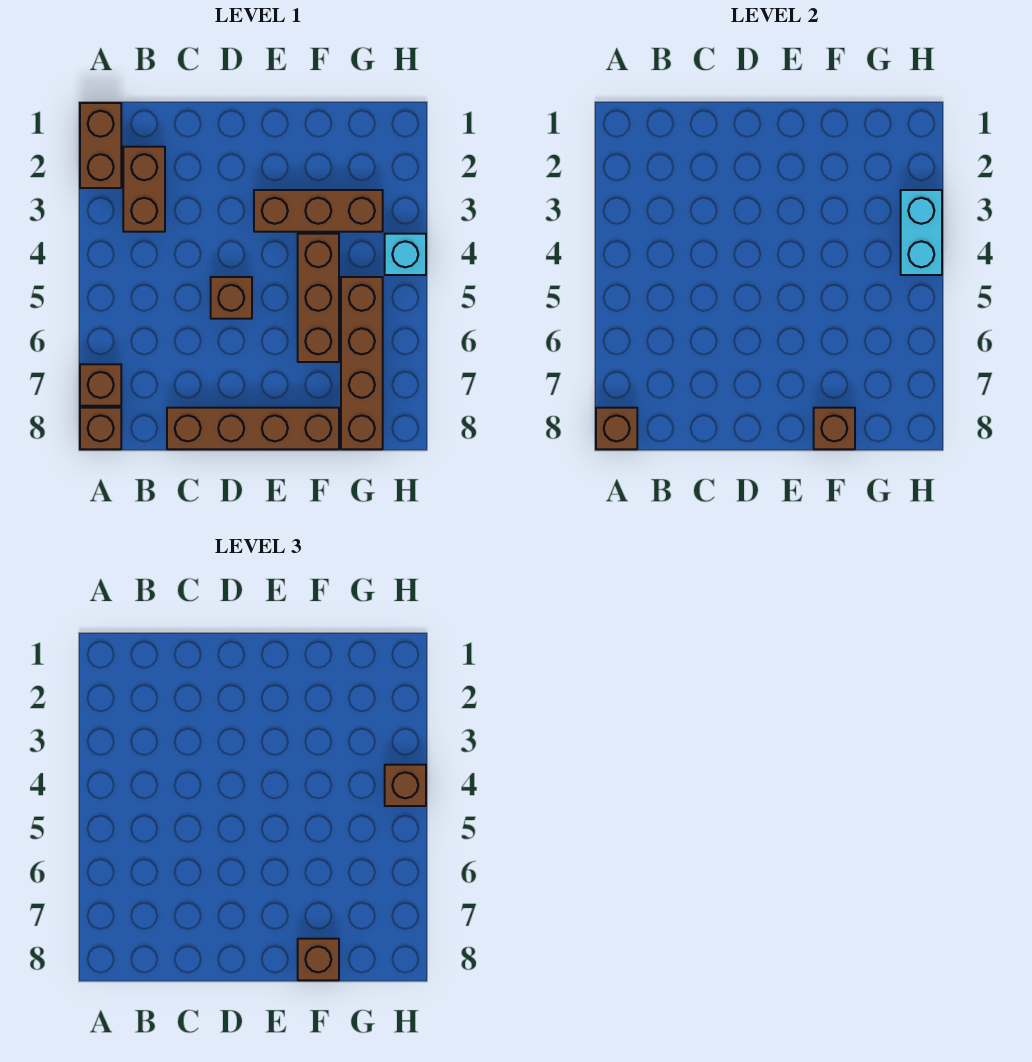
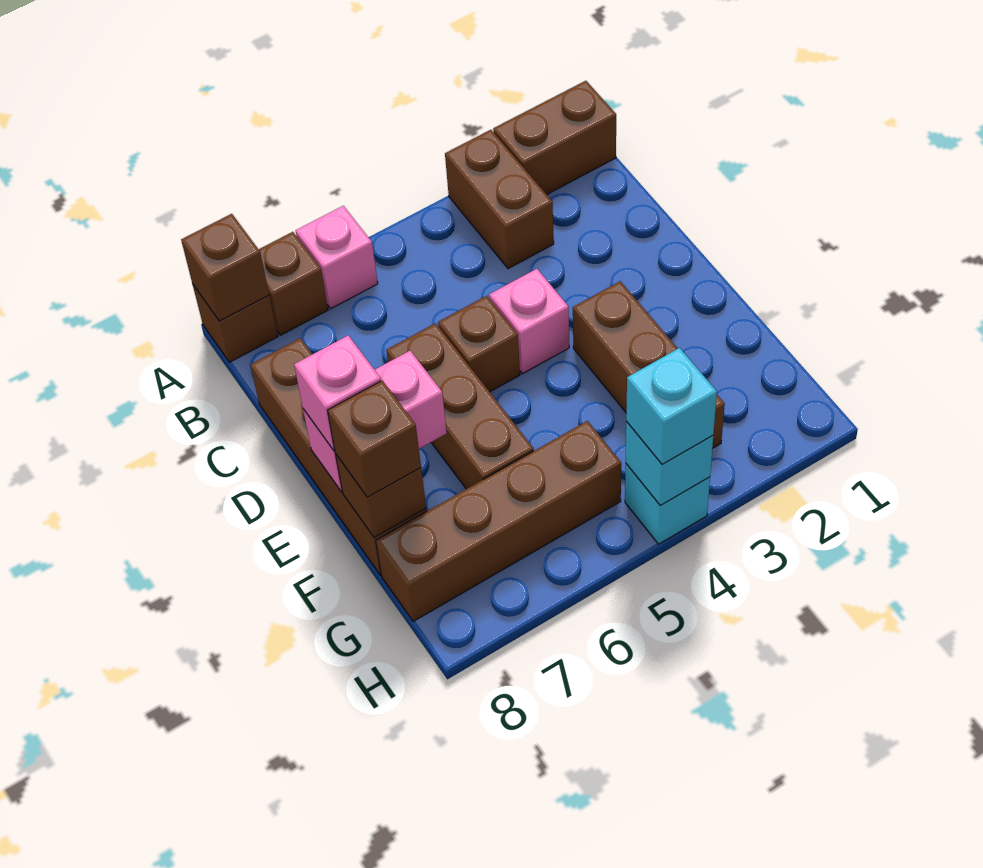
none -> pink brick A6 level 1
brown brick B2:B3 level 1 -> brown brick A3:B3 level 1
none -> pink brick D4 level 1
none -> pink brick E7:E8 level 2
none -> pink brick E8 level 3
brown brick F4:F6 level 1 -> brown brick D6:F6 level 1
cyan brick H3:H4 level 2 -> cyan brick H4 level 2
brown brick H4 level 3 -> cyan brick H4 level 3

